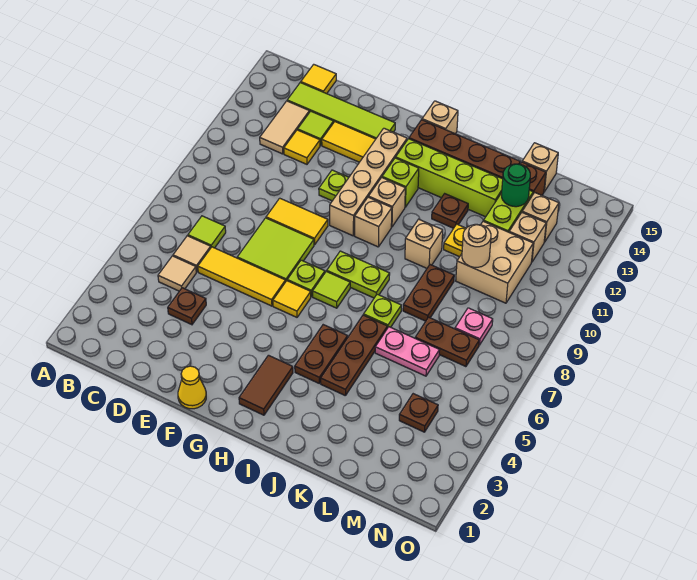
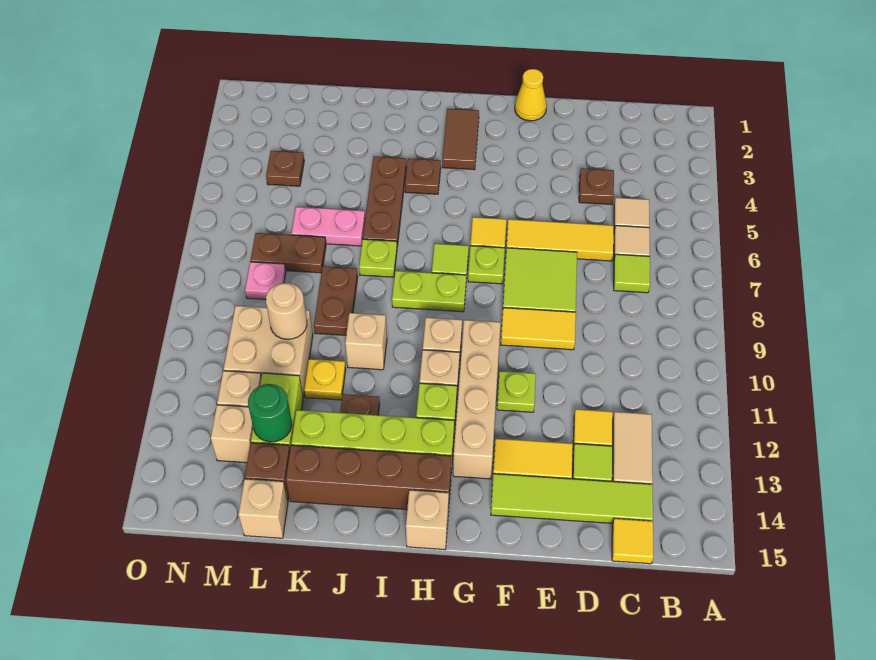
brown plate I4:I5 level 1 -> brown plate I4 level 1

